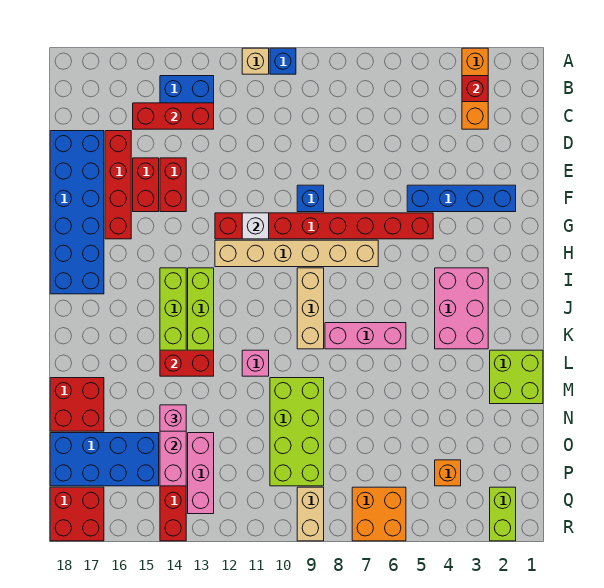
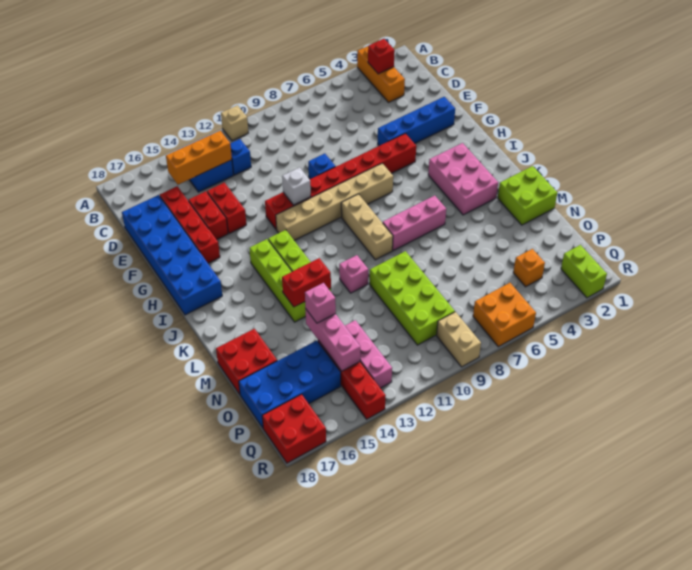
blue brick A10 level 1 -> blue brick C12 level 1
red brick C13:C15 level 2 -> orange brick C13:C15 level 2

